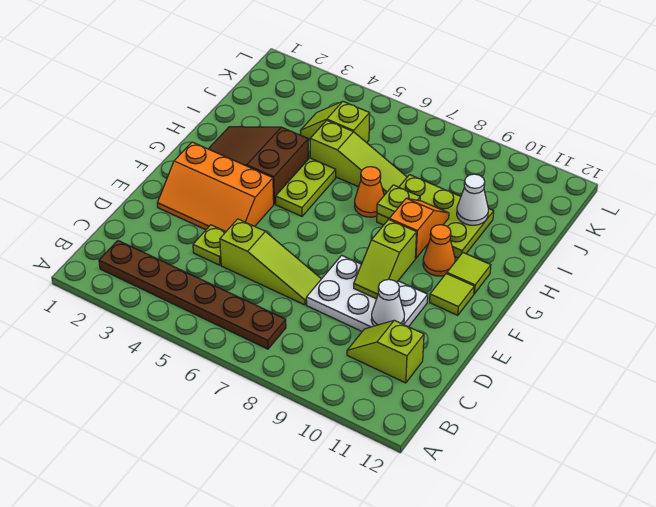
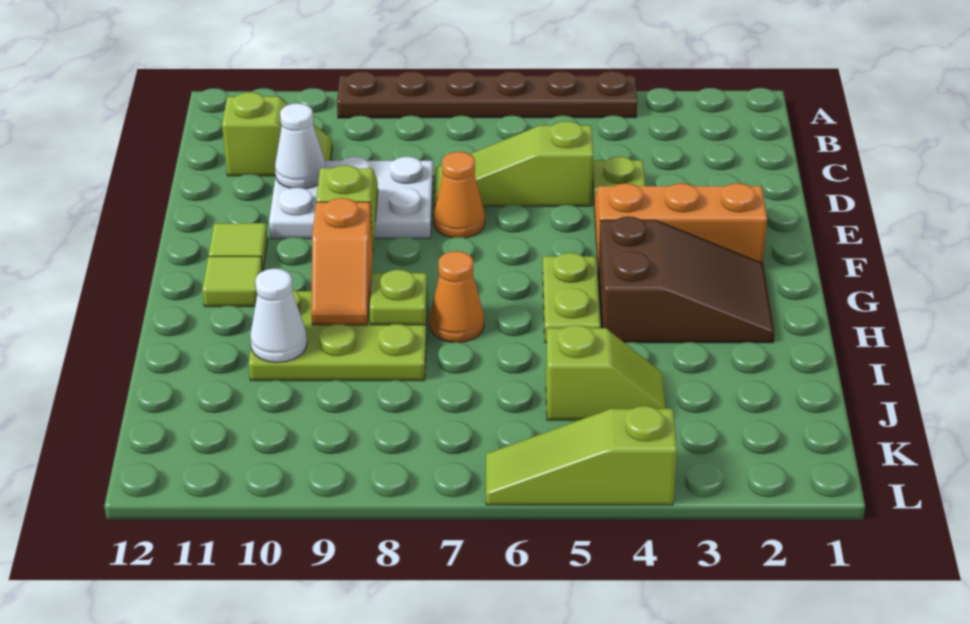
brown plate B2:B7 level 1 -> brown plate A4:A9 level 1
orange cone G10 level 1 -> orange cone E7 level 1
lime slope I5:I7 level 1 top 5 -> lime slope L4:L6 level 1 top 4

